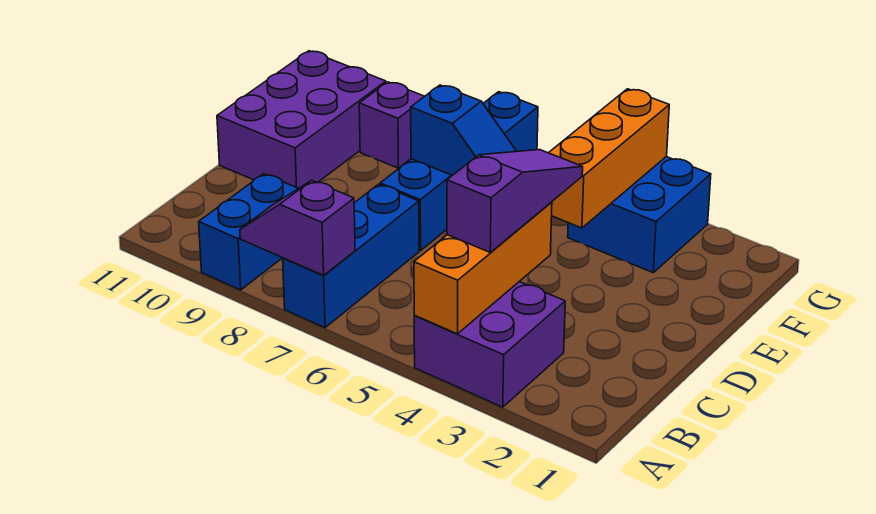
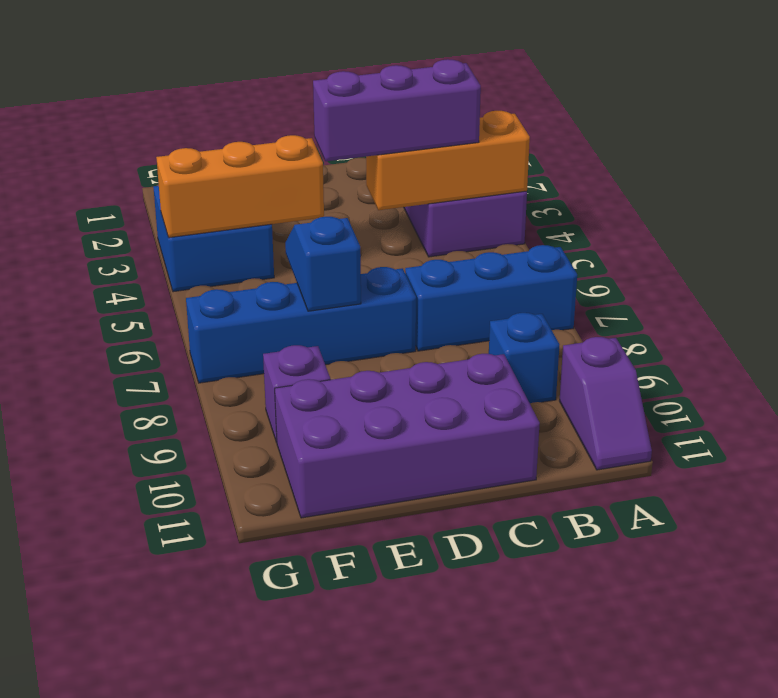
purple slope A7:A8 level 2 top 7 -> purple slope A10:A11 level 1 top 10
blue brick A9:B9 level 1 -> blue brick B9 level 1
purple slope B4:D4 level 3 top B -> purple brick B4:D4 level 3
purple brick D10:F11 level 1 -> purple brick C10:F11 level 1

